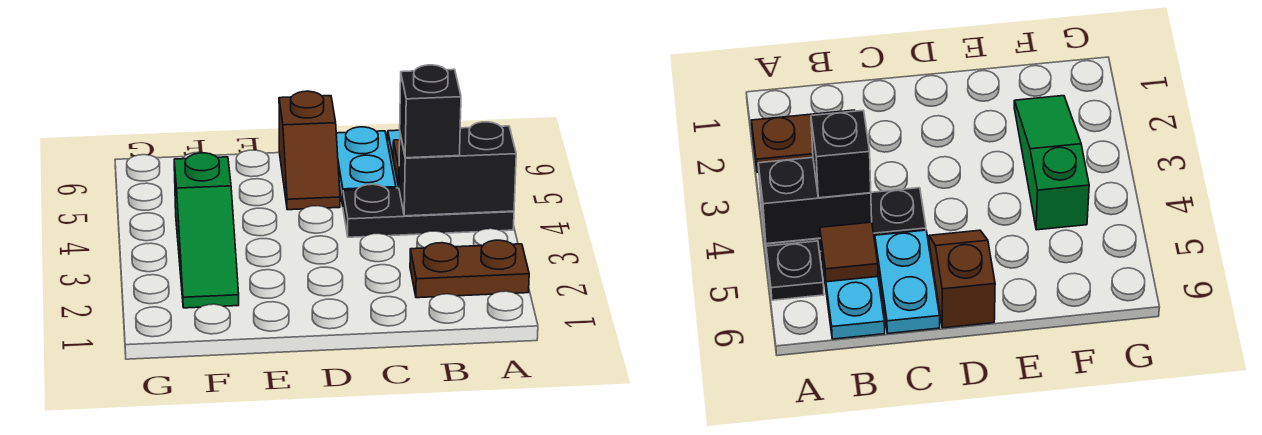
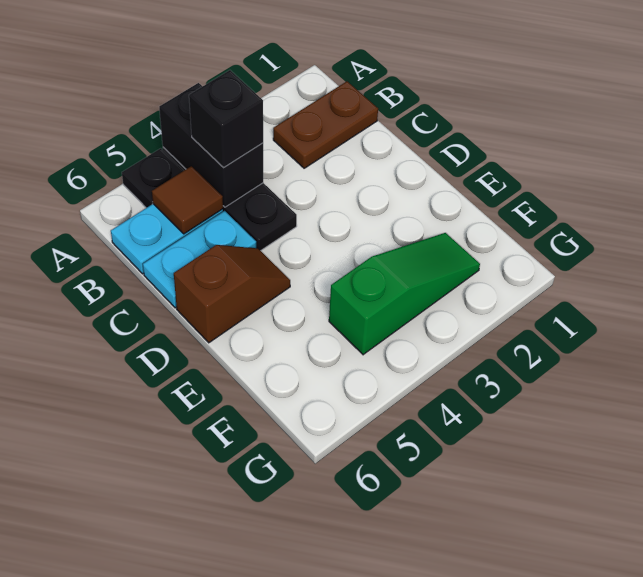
brown plate A2:B2 level 1 -> brown plate B1:B2 level 1

